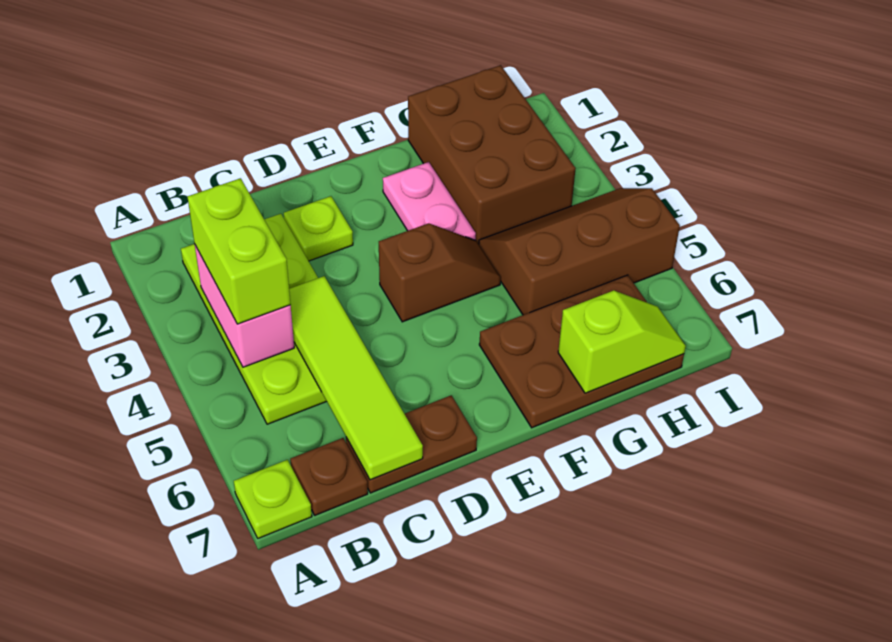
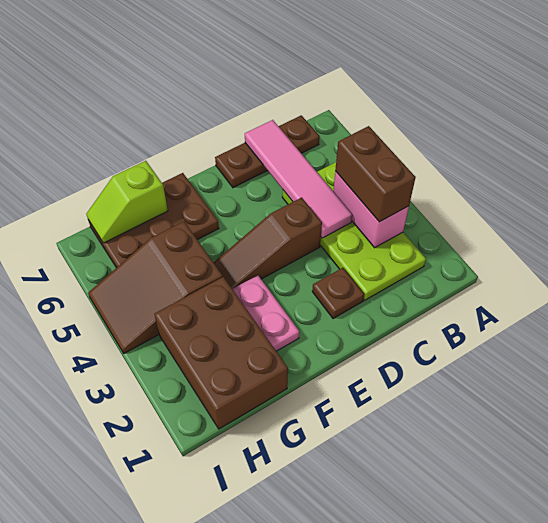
lime plate A7 level 1 -> none
lime brick B3:B4 level 3 -> brown brick B3:B4 level 3
lime tile C4:C7 level 2 -> pink tile C4:C7 level 2
lime plate D2 level 1 -> brown plate D2 level 1
brown slope E4:F4 level 1 top E -> brown slope D4:F4 level 1 top D
brown slope G4:I5 level 1 top 5 -> brown slope G4:I5 level 1 top G

